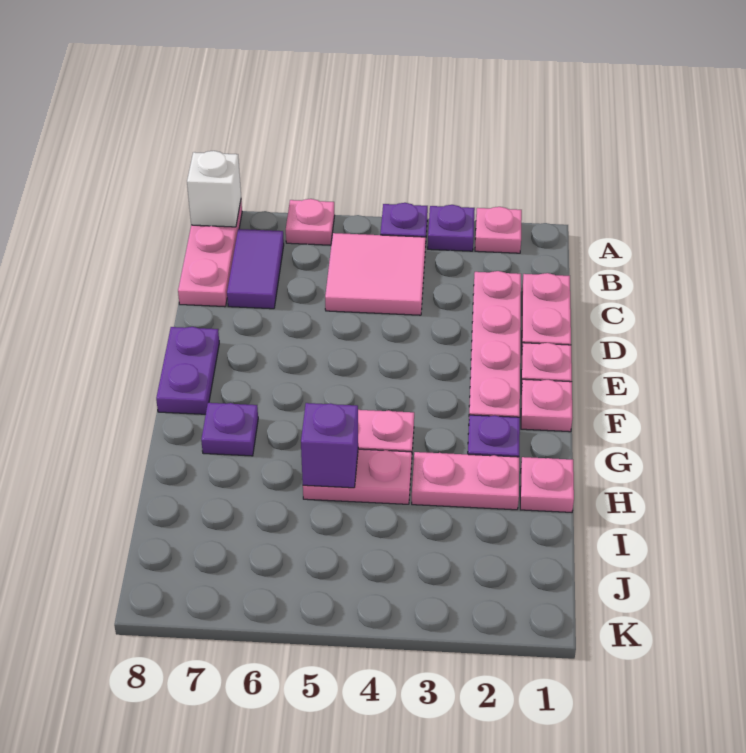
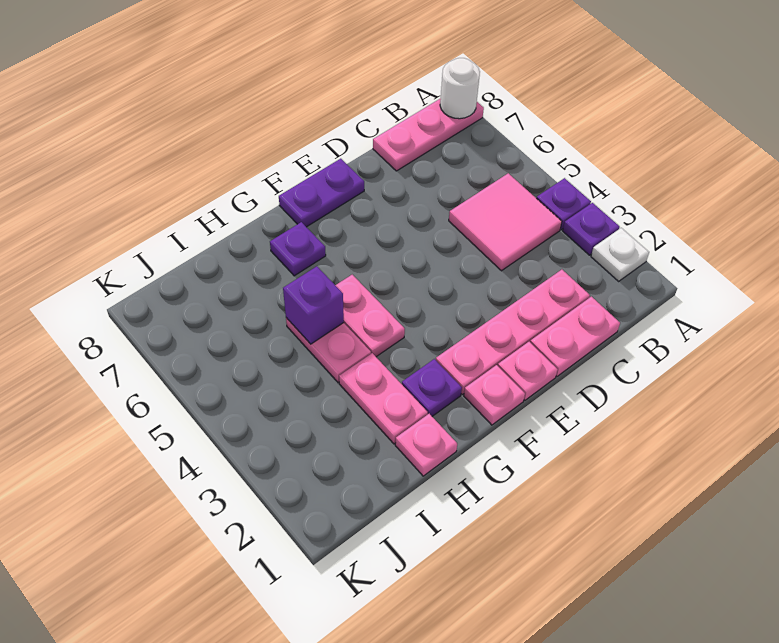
pink plate A2 level 1 -> white plate A2 level 1
pink plate A6 level 1 -> none
white brick A8 level 2 -> white round brick A8 level 2
purple tile B7:C7 level 1 -> none

